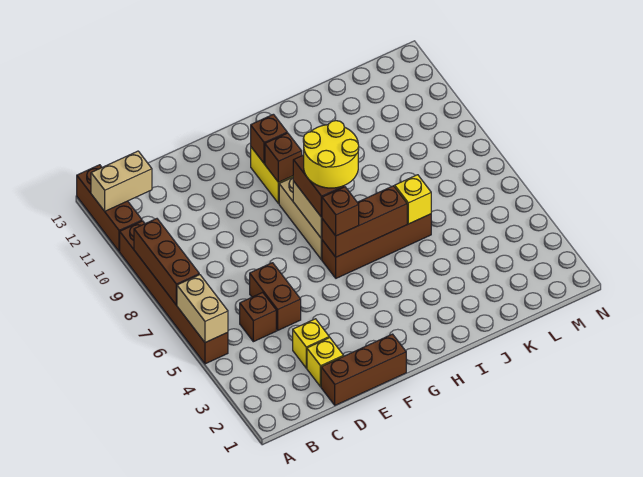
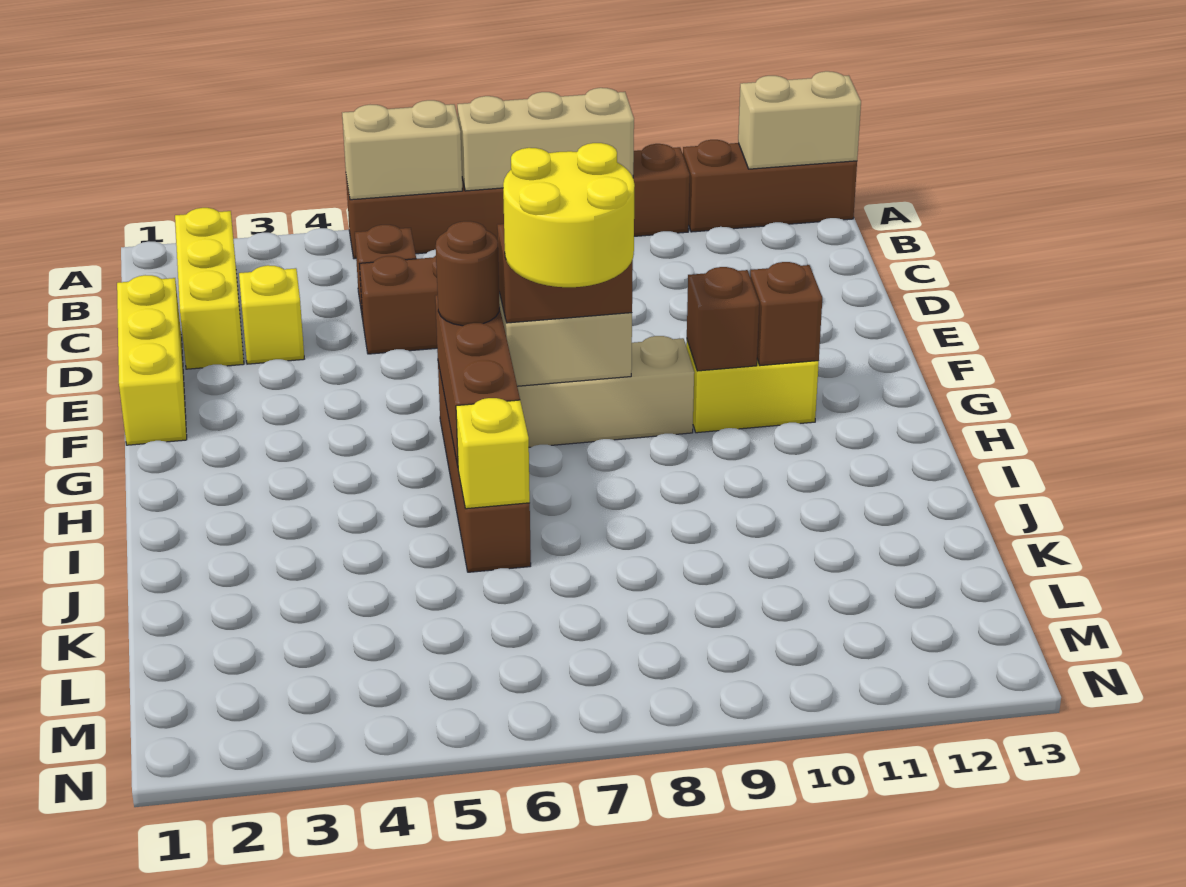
brown brick A7:A9 level 2 -> tan brick A7:A9 level 2
tan brick A12:B12 level 2 -> tan brick A12:A13 level 2
brown brick D1:F1 level 1 -> yellow brick D1:F1 level 1
yellow brick D2 level 1 -> yellow brick B2:D2 level 1
brown brick G6 level 3 -> brown round brick G6 level 3

